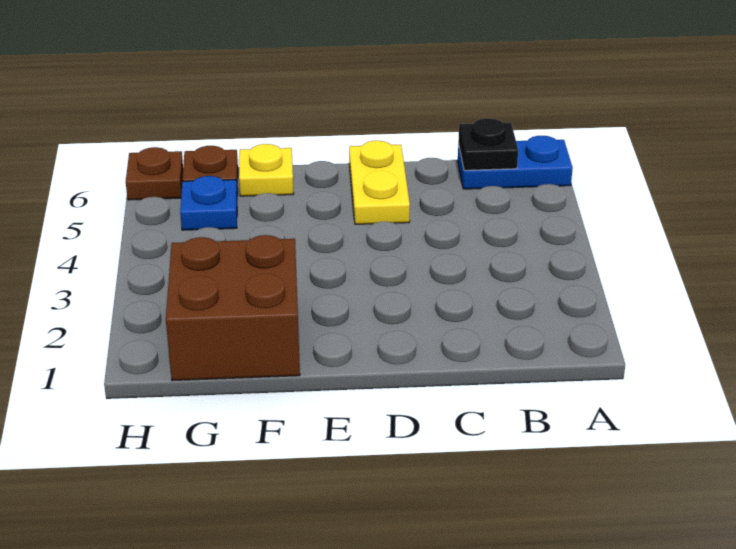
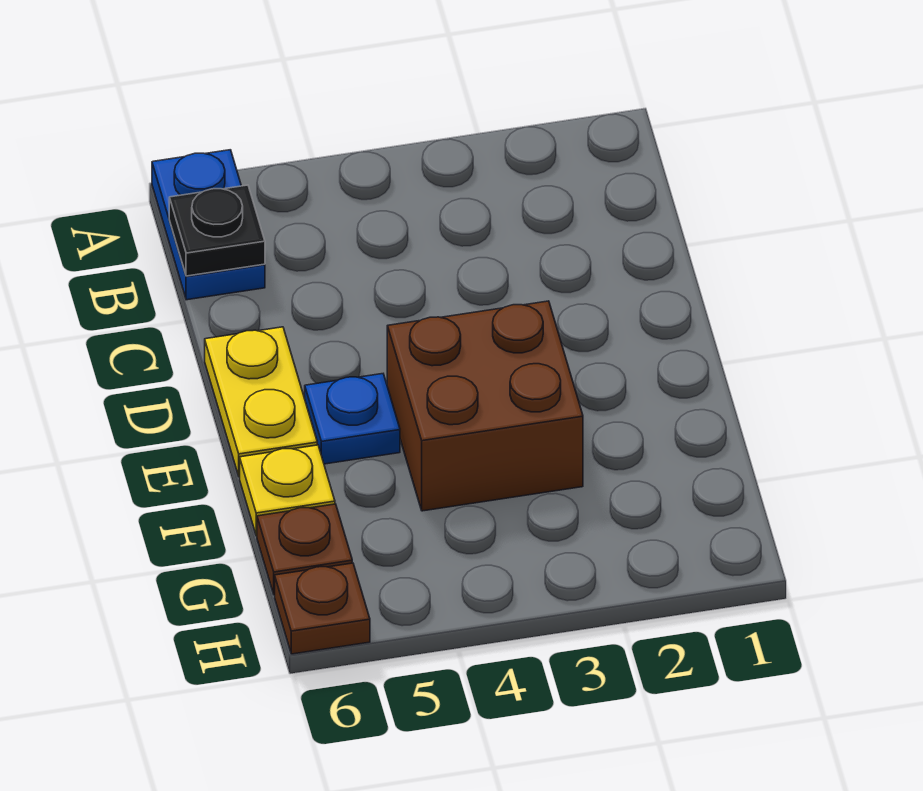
yellow plate D5:D6 level 1 -> yellow plate D6:E6 level 1
brown brick F1:G2 level 1 -> brown brick E3:F4 level 1
blue plate G5 level 1 -> blue plate E5 level 1

